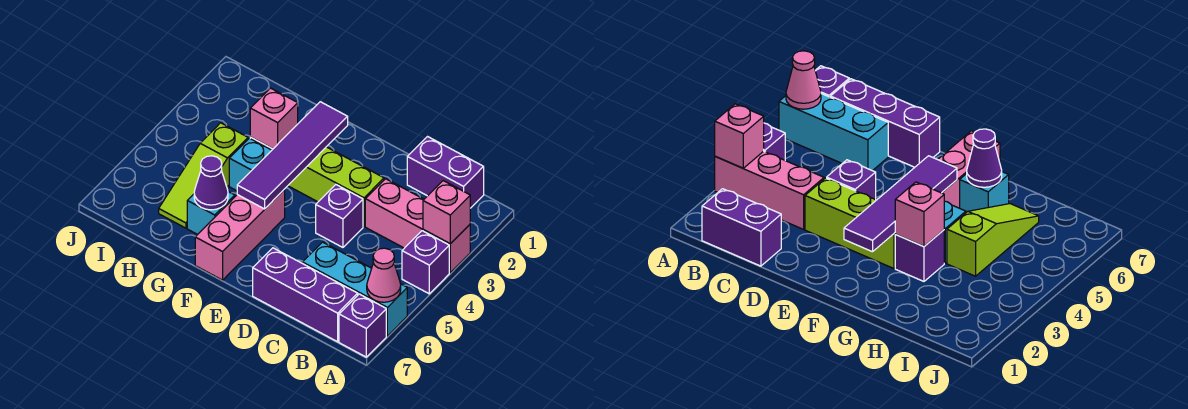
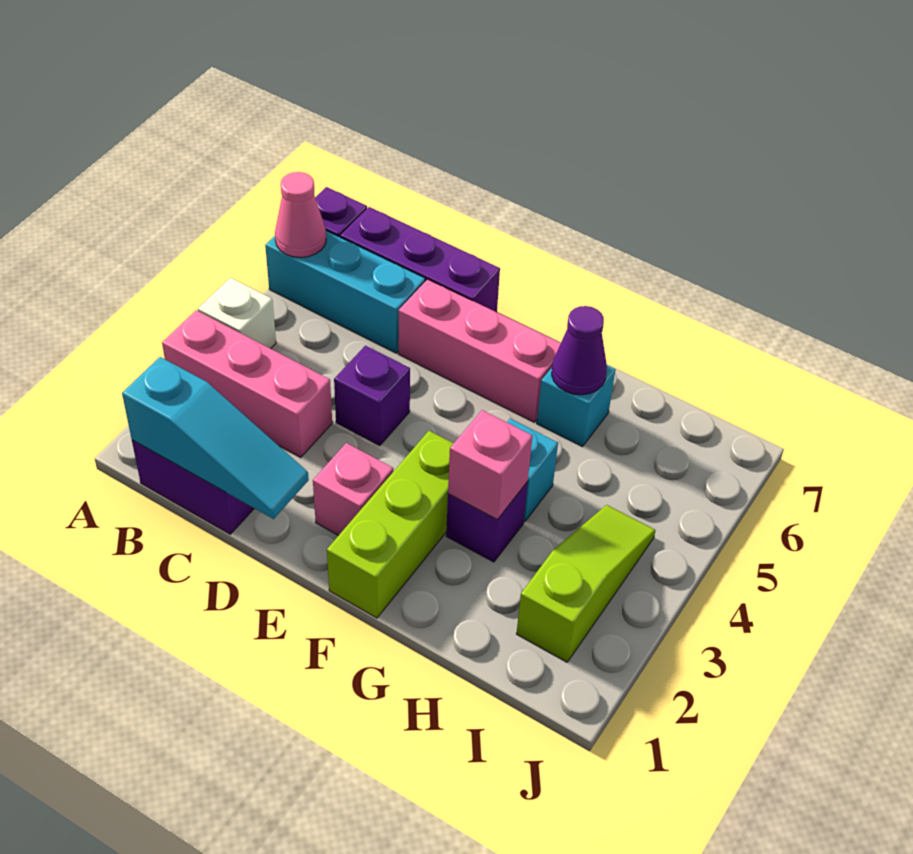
pink brick A3 level 2 -> pink brick E2 level 1
purple brick A4 level 1 -> white brick A4 level 1
none -> cyan slope B1:D1 level 2 top B
lime brick D3:F3 level 1 -> lime brick F1:F3 level 1
purple tile F2:F5 level 2 -> none
pink brick F5:F7 level 1 -> pink brick D6:F6 level 1
lime slope H4:H6 level 1 top 4 -> lime slope I2:I4 level 1 top 2

